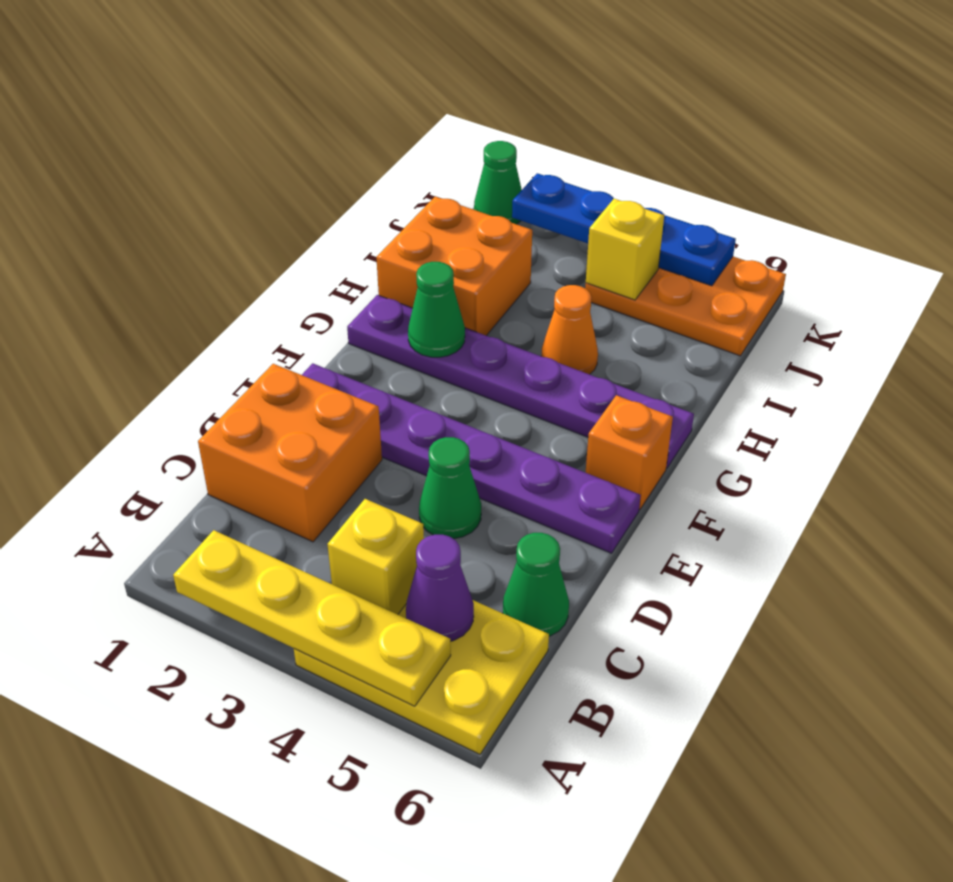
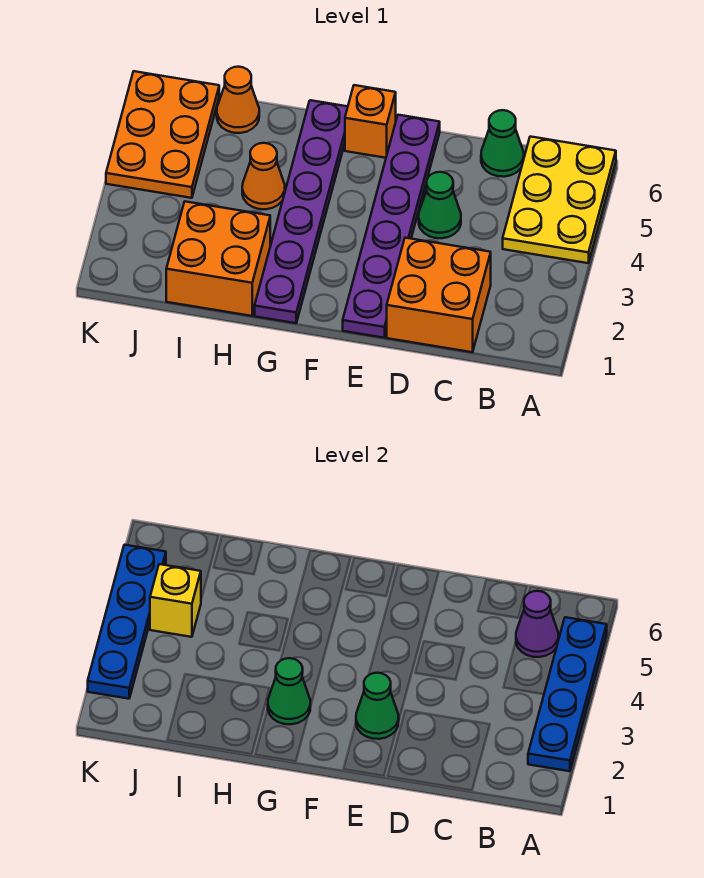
yellow plate A2:A5 level 2 -> blue plate A2:A5 level 2
yellow brick B4 level 2 -> none
none -> orange cone I6 level 1
green cone K1 level 1 -> green cone E2 level 2

